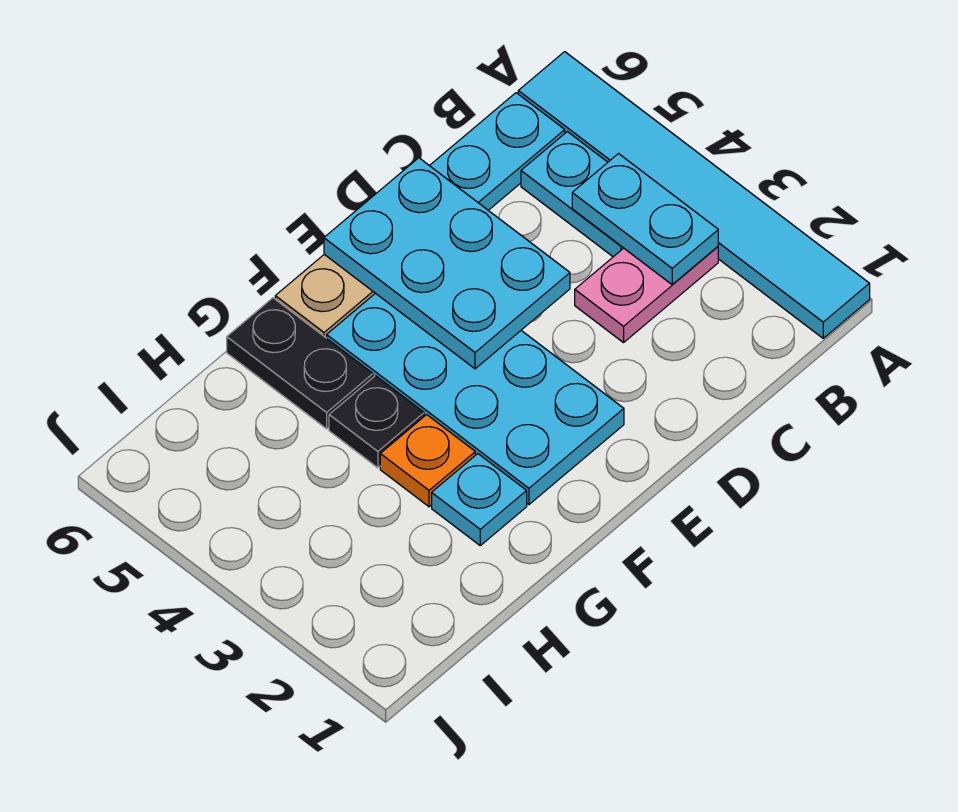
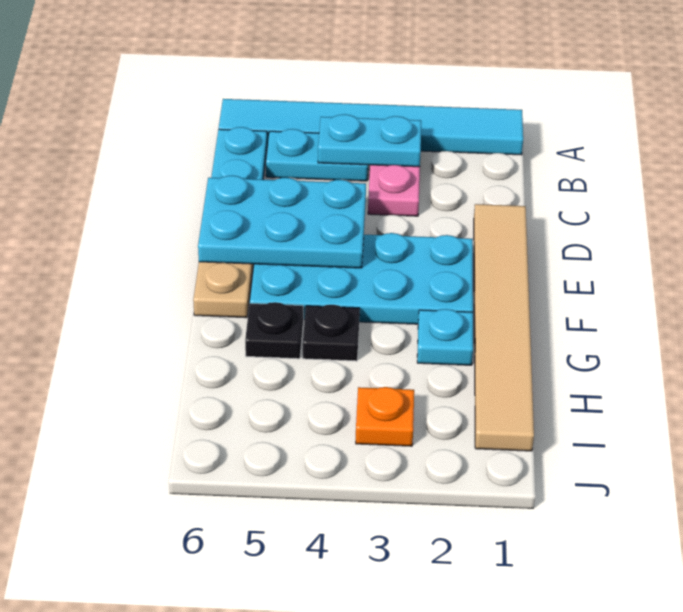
none -> tan tile D1:I1 level 1
orange plate G3 level 1 -> orange plate I3 level 1
black plate G5:G6 level 1 -> black plate G5 level 1

